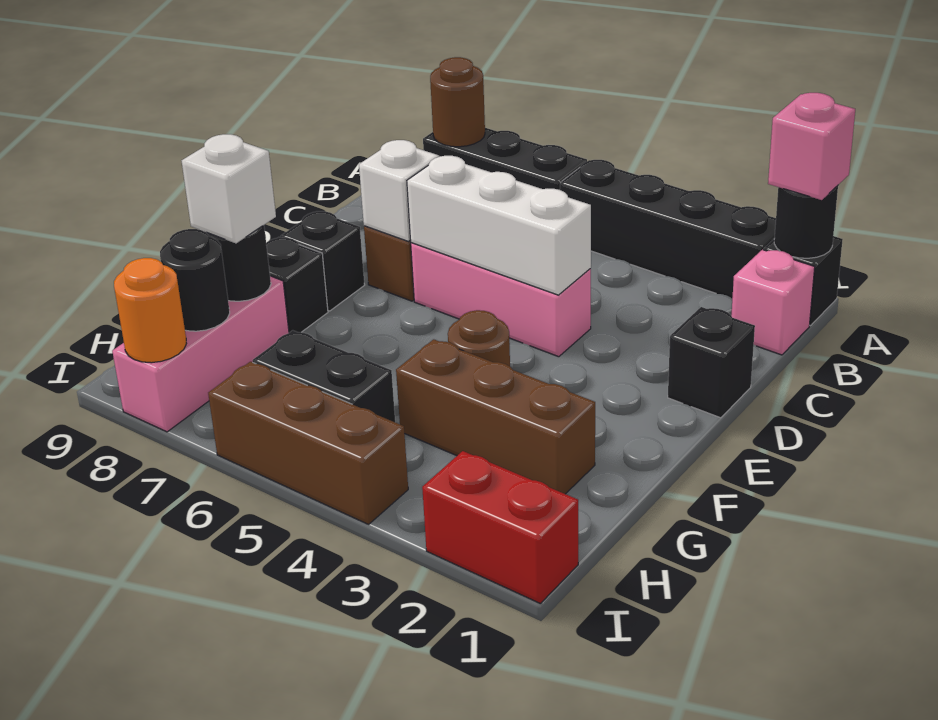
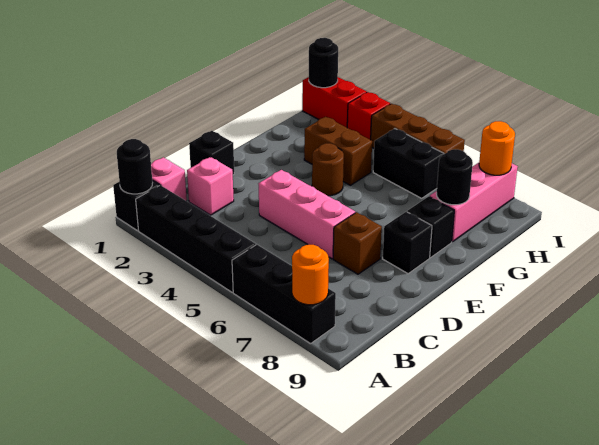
pink brick A1 level 3 -> pink brick C2 level 1
brown round brick A8 level 2 -> orange round brick A8 level 2
white brick D4:D6 level 2 -> none
white brick D7 level 2 -> none
brown brick G2:G4 level 1 -> brown brick G3:G4 level 1
white brick G8 level 3 -> none
black round brick H8 level 2 -> black round brick I1 level 2
none -> red brick I3 level 1

